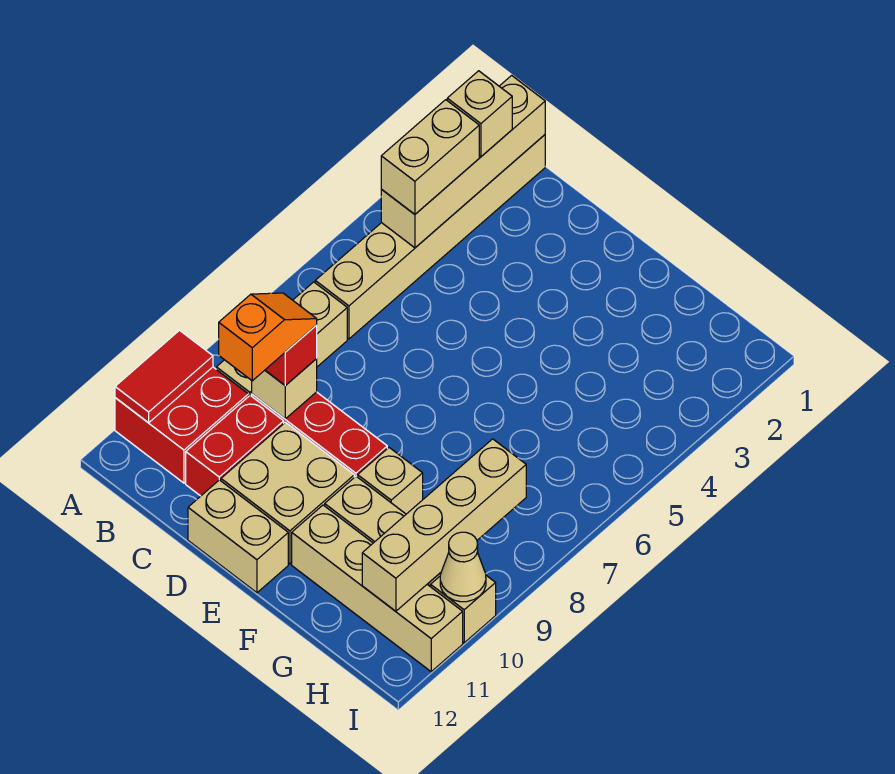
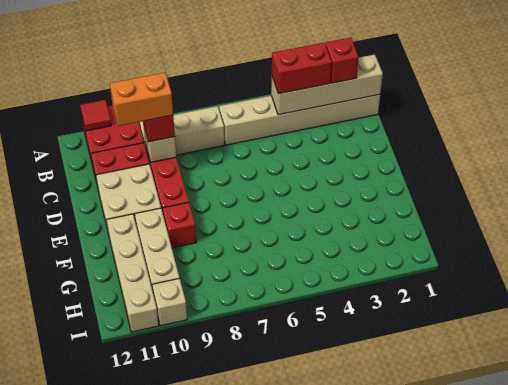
red tile A10:A11 level 2 -> red tile A11 level 2
tan brick B2 level 3 -> red brick B2 level 3
tan brick B3:B4 level 3 -> red brick B3:B4 level 3
orange slope C9:C10 level 4 top 10 -> orange brick C9:C10 level 4
tan brick D12:E12 level 1 -> none
tan brick F9 level 1 -> red brick F9 level 1
tan brick H8:H11 level 2 -> none
tan cone I10 level 2 -> none

